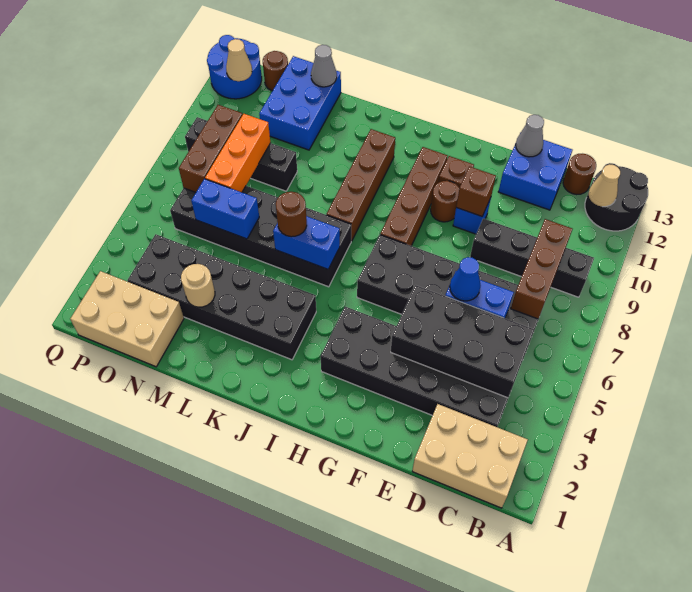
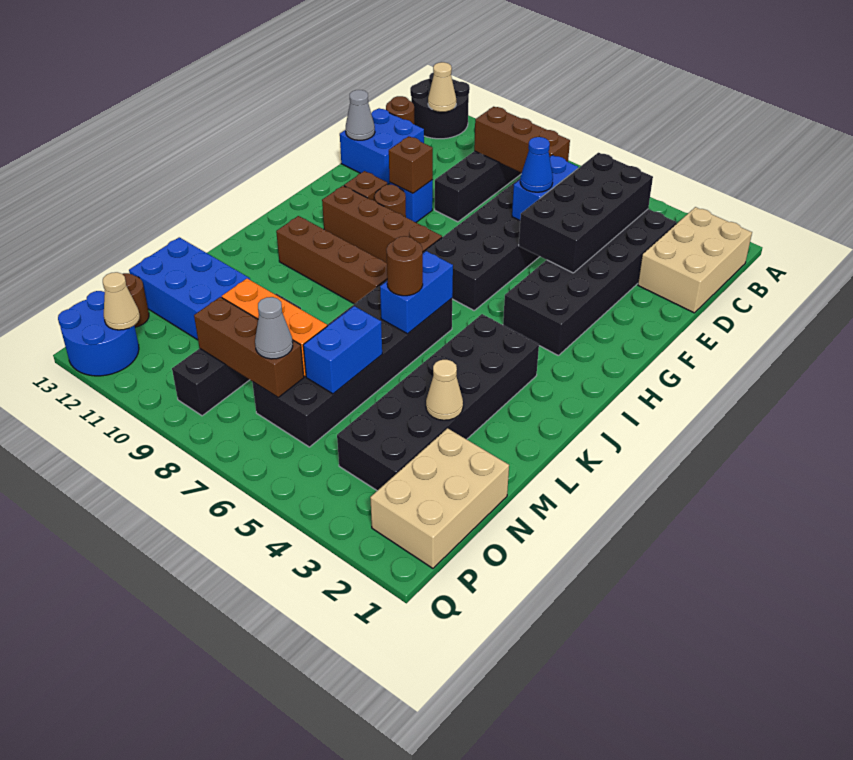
tan round brick M3 level 2 -> tan cone M3 level 2
grey cone M13 level 2 -> grey cone O7 level 3

